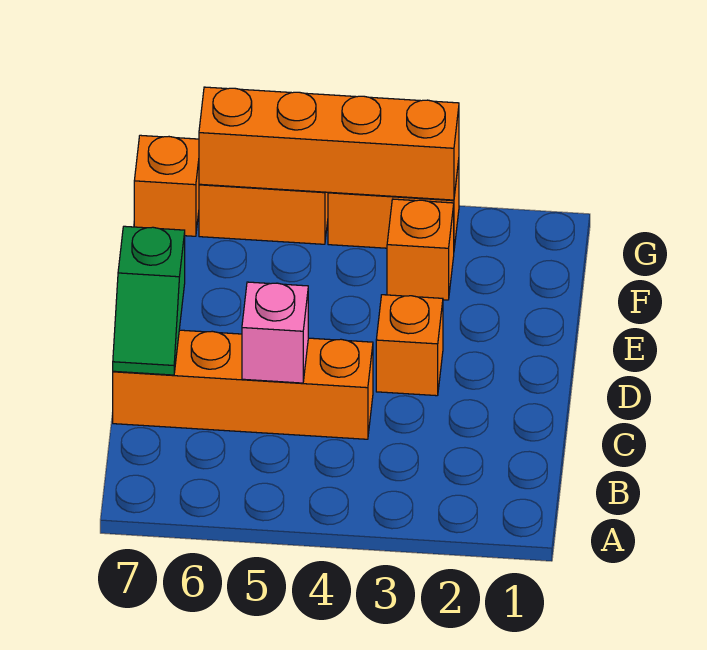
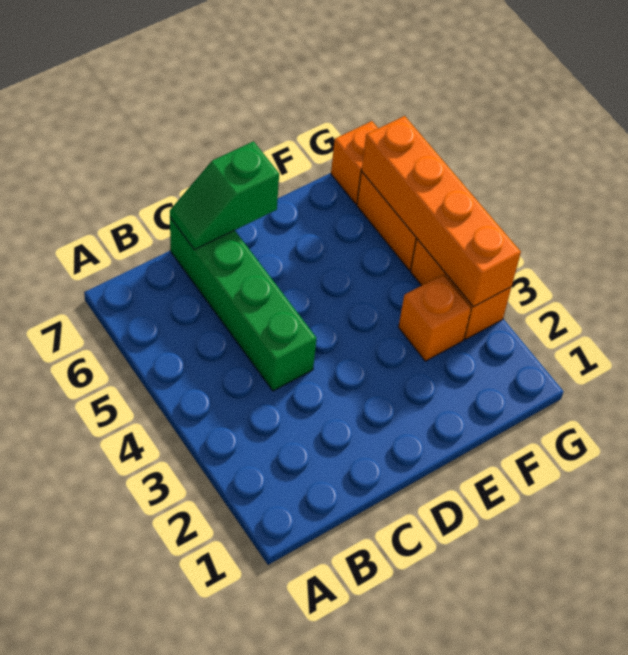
orange brick C4:C7 level 1 -> green brick C4:C7 level 1
pink brick C5 level 2 -> none
orange brick D3 level 1 -> none

